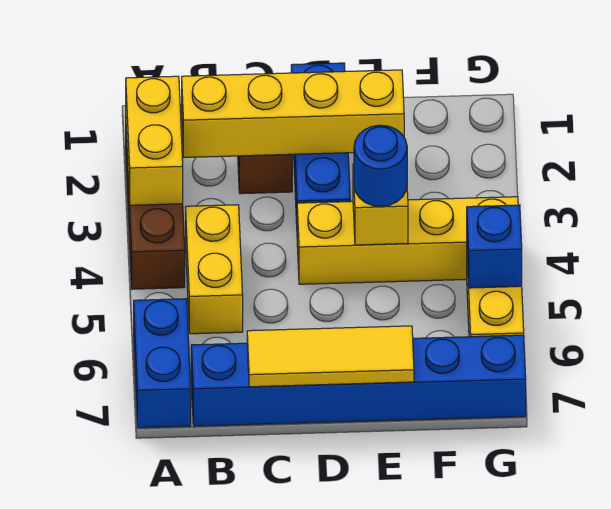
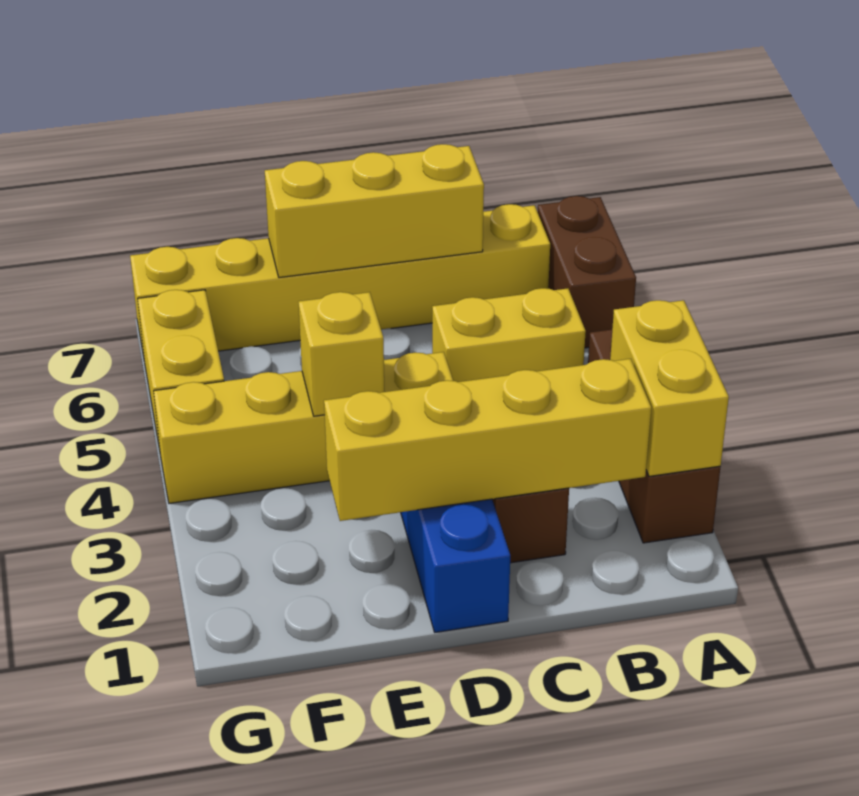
blue brick A6:A7 level 1 -> brown brick A6:A7 level 1
yellow brick B4:B5 level 1 -> yellow brick B5:C5 level 1
blue brick B7:G7 level 1 -> yellow brick B7:G7 level 1
yellow tile C7:E7 level 2 -> yellow brick C7:E7 level 2
blue round brick E4 level 3 -> none
blue brick G5 level 2 -> none

